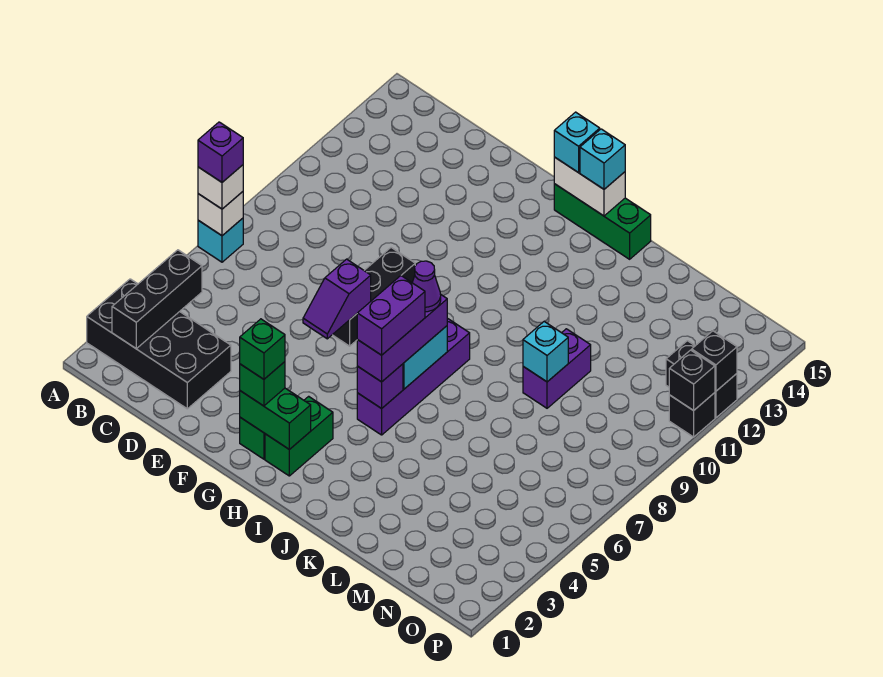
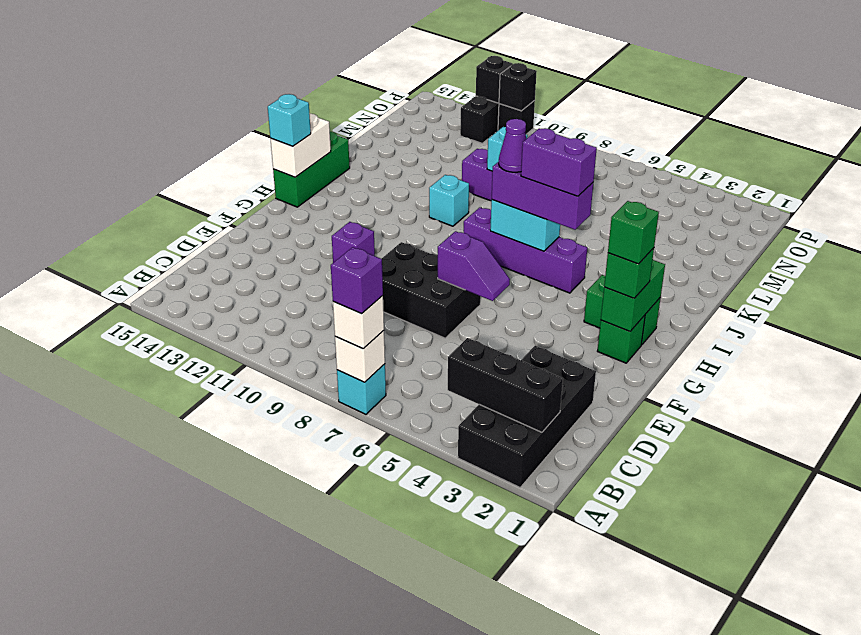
black brick F7:F9 level 1 -> black brick E7:F9 level 1
purple brick I5 level 2 -> purple brick F11 level 1
cyan brick I15 level 3 -> cyan brick J10 level 1

